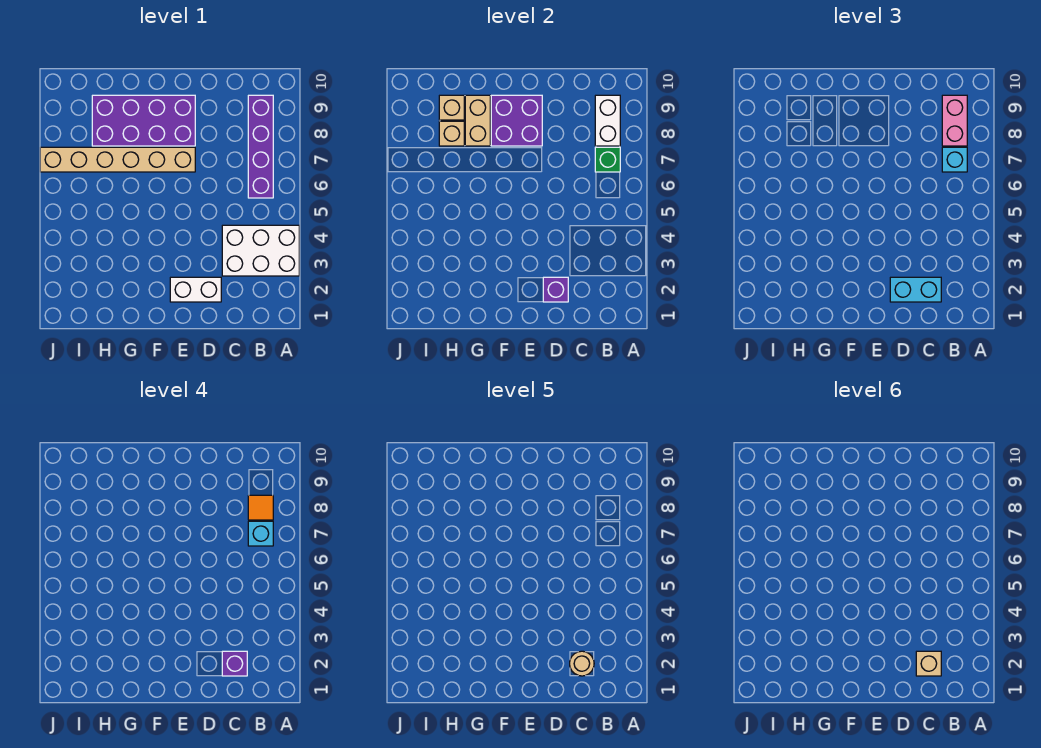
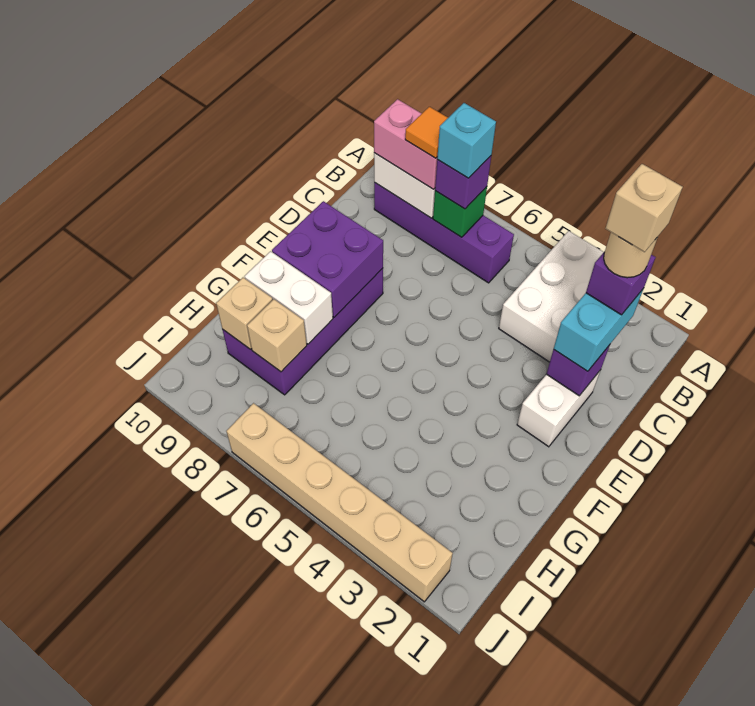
cyan brick B7 level 3 -> purple brick B7 level 3
tan brick E7:J7 level 1 -> tan brick J2:J7 level 1
tan brick G8:G9 level 2 -> white brick G8:G9 level 2

